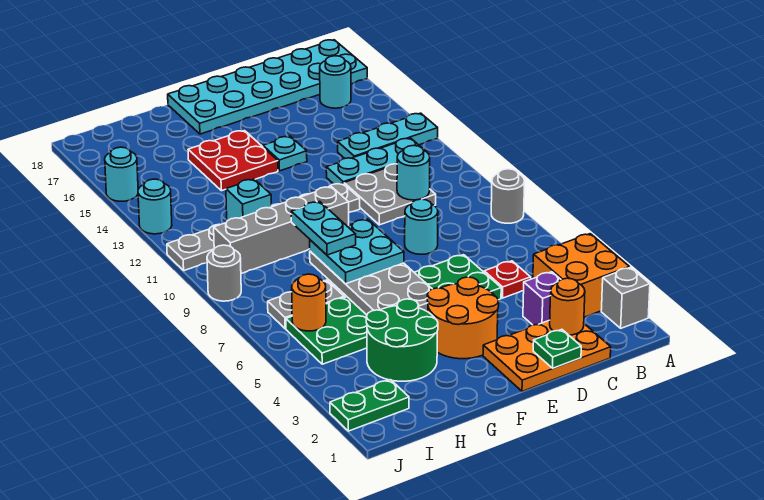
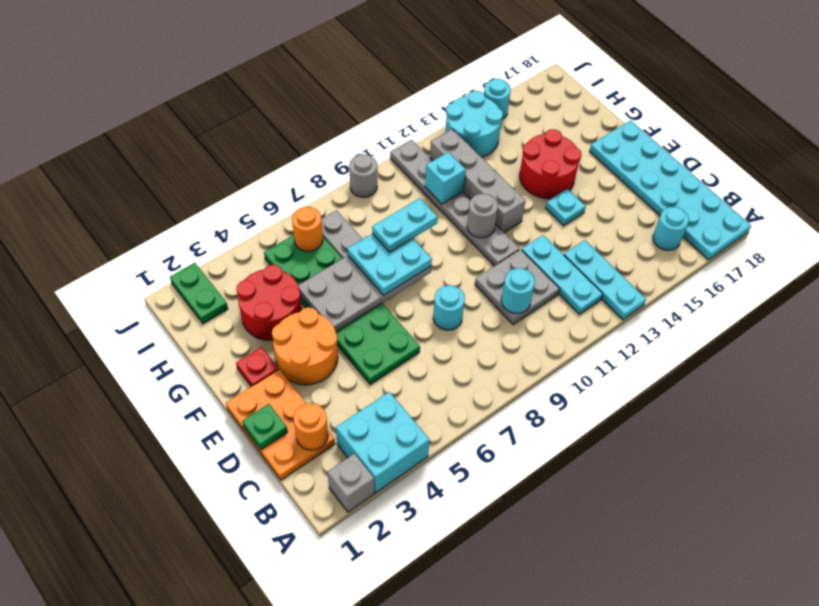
orange brick A3:B4 level 1 -> cyan brick A3:B4 level 1
grey round brick A8 level 1 -> grey round brick F11 level 2
purple brick C3 level 1 -> none
red plate C5 level 1 -> red plate F2 level 1
grey brick F10:I10 level 1 -> grey brick F12:I12 level 1
red plate F14:G15 level 1 -> red round brick F14:G15 level 1
green round brick G3:H4 level 1 -> red round brick G3:H4 level 1
cyan round brick J13 level 1 -> cyan round brick I13:J14 level 1

